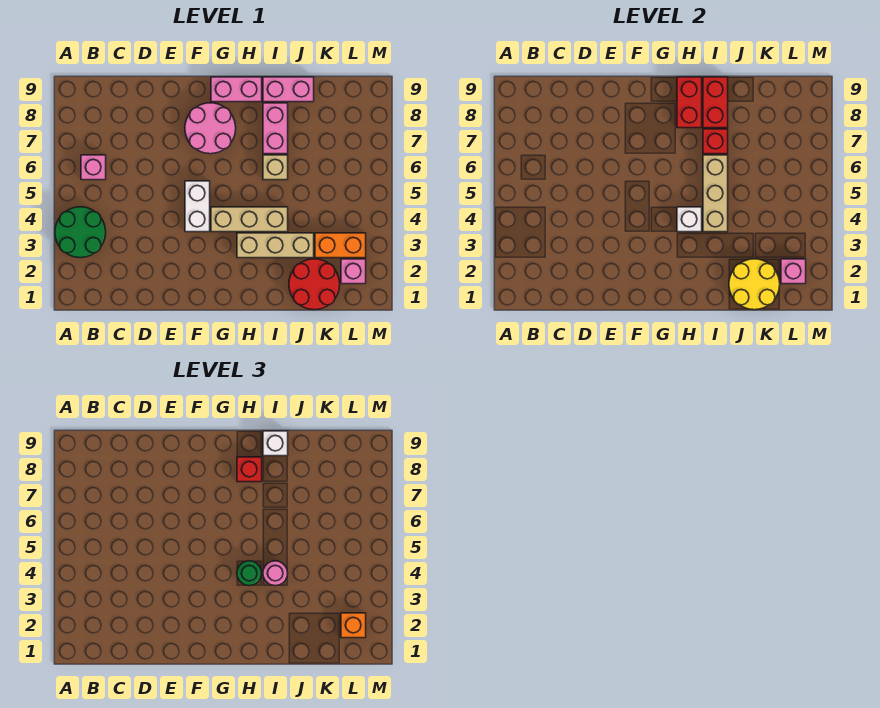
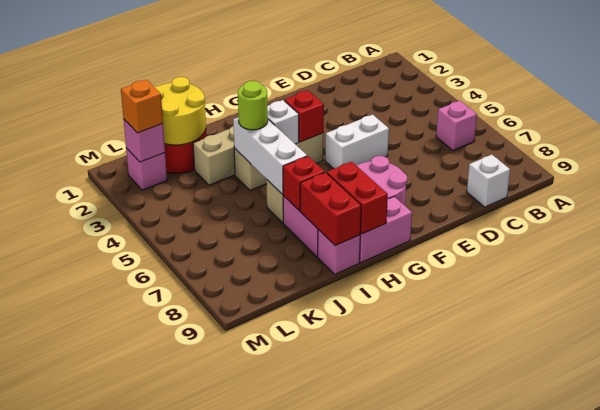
green round brick A3:B4 level 1 -> none
white brick F4:F5 level 1 -> white brick E5:F5 level 1
green round brick H4 level 3 -> none
red brick H8 level 3 -> red brick G4 level 2
tan brick I4:I6 level 2 -> white brick I4:I6 level 2
pink round brick I4 level 3 -> lime round brick I4 level 3
pink brick I9:J9 level 1 -> pink brick I9 level 1
white brick I9 level 3 -> white brick C9 level 1
orange brick K3:L3 level 1 -> none

